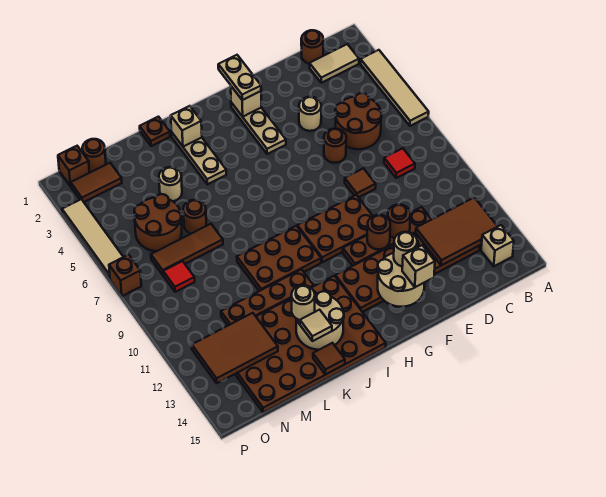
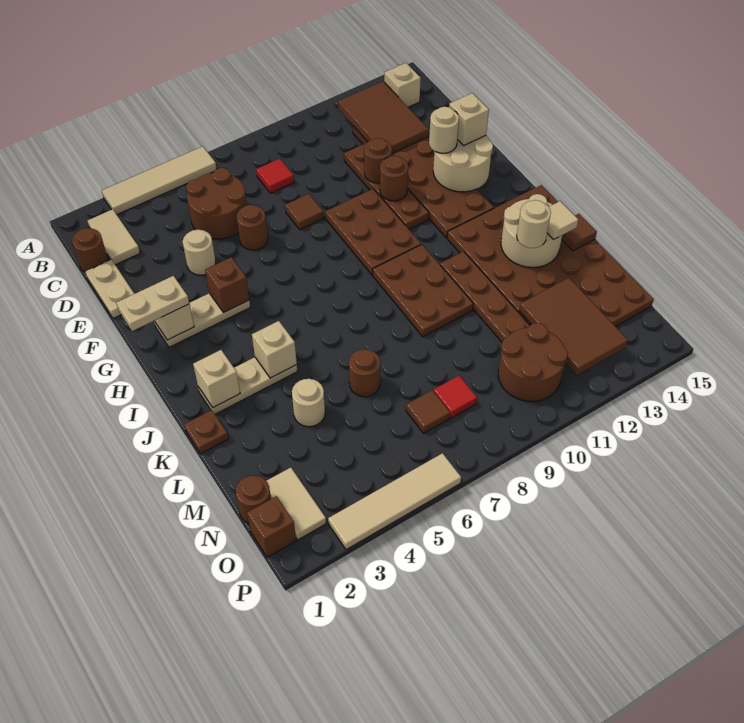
none -> tan plate D1:E1 level 1
none -> tan brick J4 level 2
brown tile L7:N7 level 1 -> brown tile N7 level 1
brown round brick M5:N6 level 1 -> brown round brick N10:O11 level 1
brown tile N2:O2 level 1 -> tan tile N2:O2 level 1
brown brick P7 level 1 -> brown brick G4 level 2

